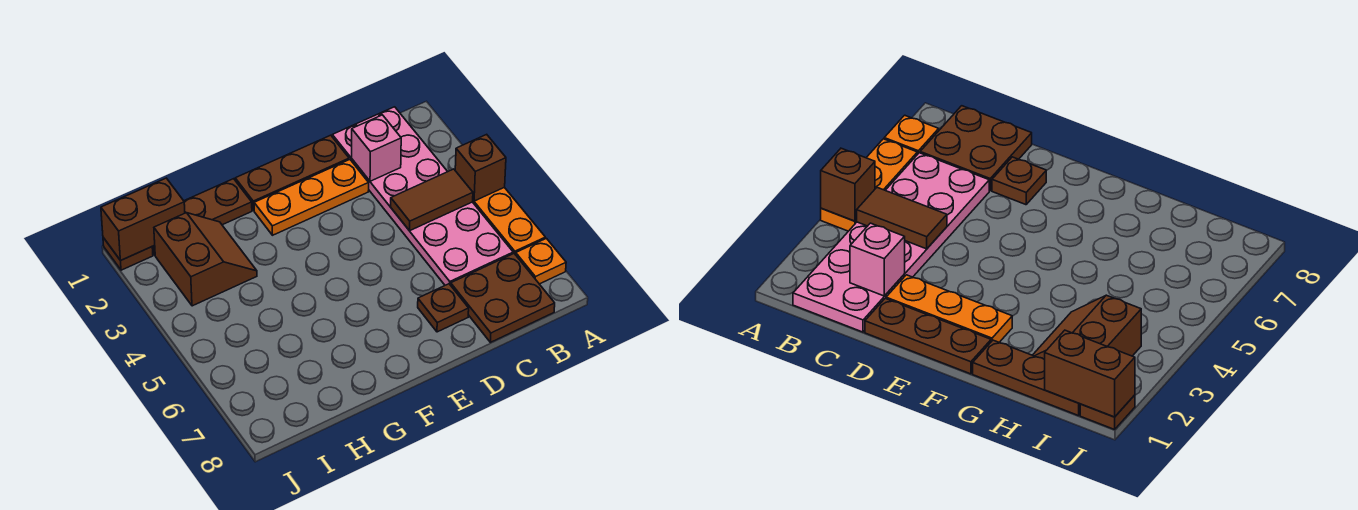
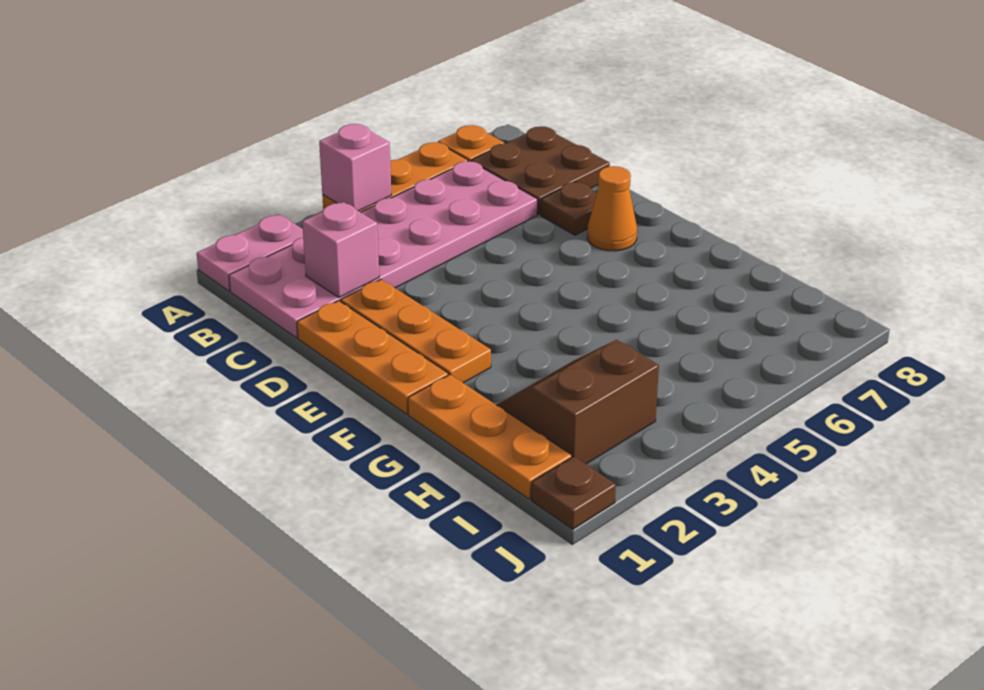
none -> pink plate A1:A2 level 1
brown brick A4 level 2 -> pink brick A4 level 2
brown tile B4:C4 level 2 -> none
brown plate D1:F1 level 1 -> orange plate D1:F1 level 1
none -> orange cone E7 level 1
brown plate G1:I1 level 1 -> orange plate G1:I1 level 1
brown brick I1:J1 level 2 -> none

